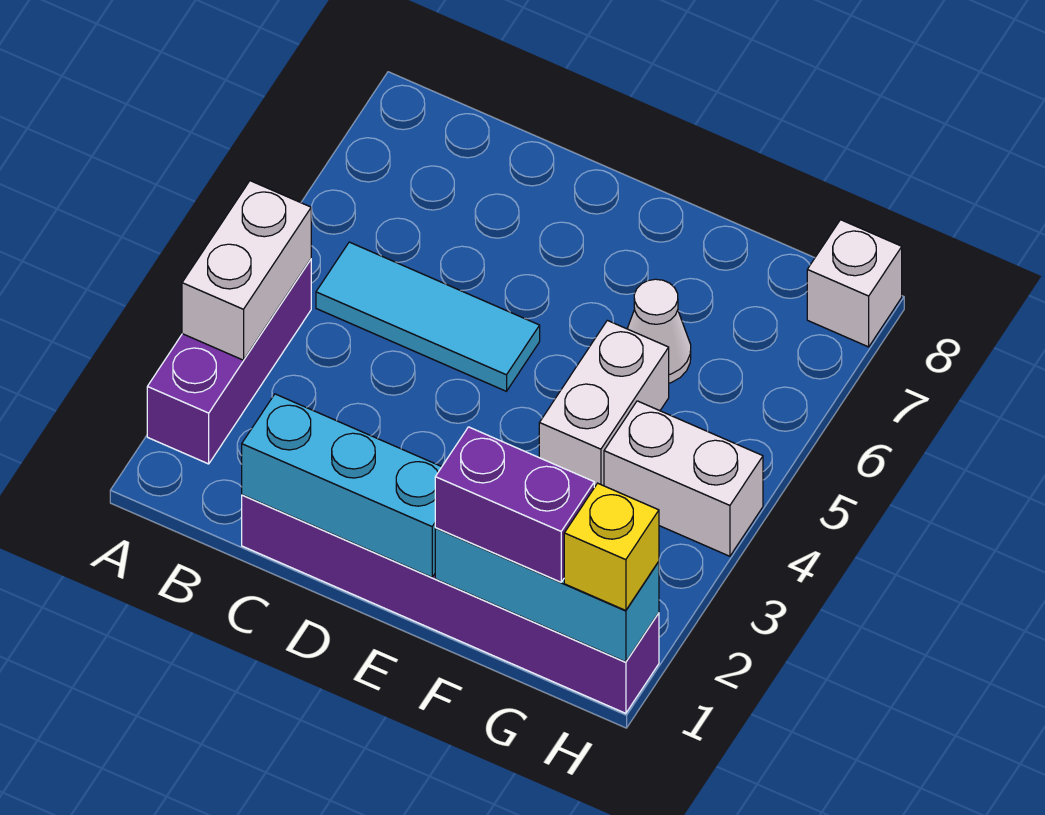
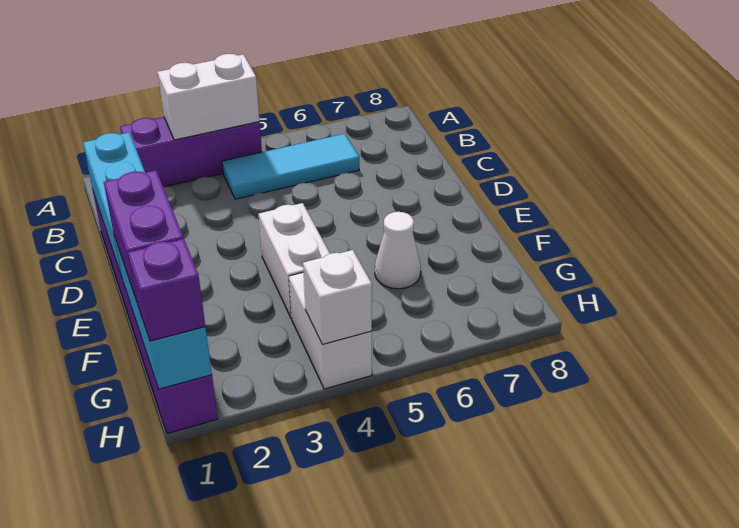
cyan tile B5:D5 level 1 -> cyan tile B4:B6 level 1
white brick F4:F5 level 1 -> white brick E4:F4 level 1
yellow brick H1 level 3 -> purple brick H1 level 3
white brick H8 level 1 -> white brick H4 level 2

